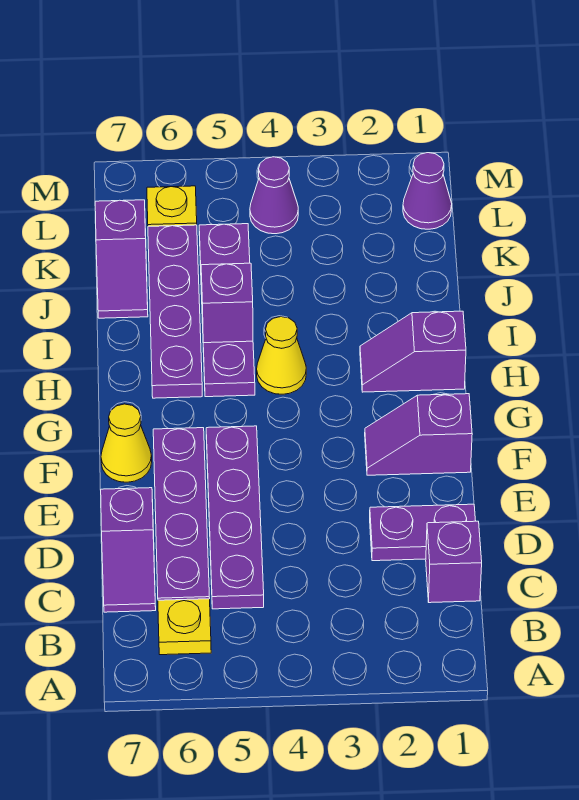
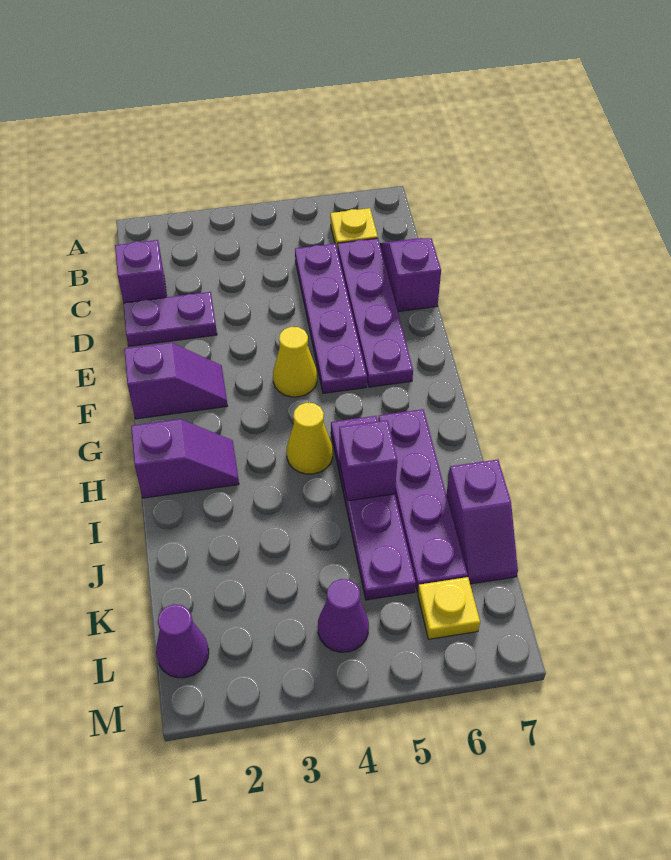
yellow cone F7 level 1 -> yellow cone F4 level 1
purple slope J7:K7 level 1 top K -> purple slope J7:K7 level 1 top J

